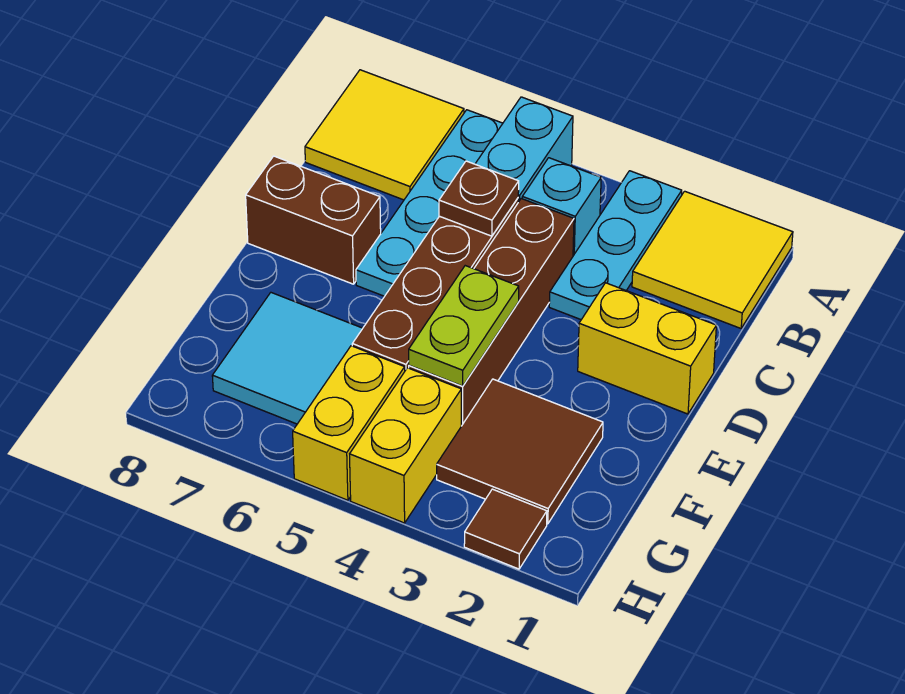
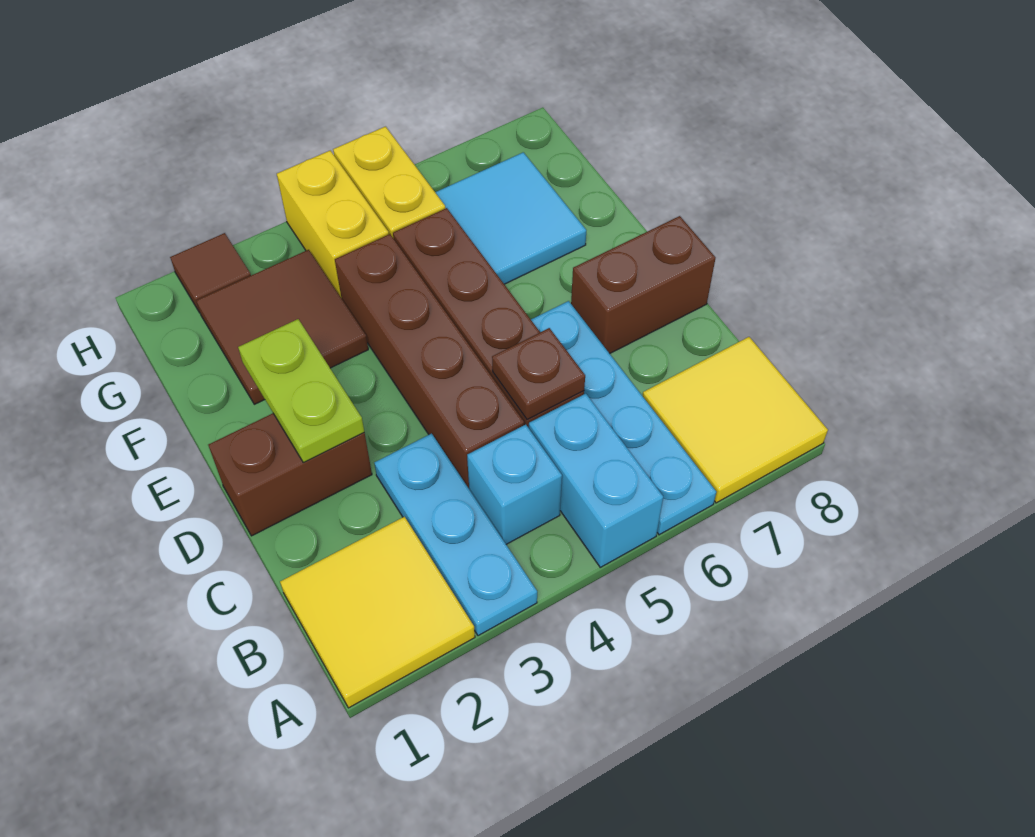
yellow brick D1:D2 level 1 -> brown brick D1:D2 level 1
lime plate E4:F4 level 2 -> lime plate D2:E2 level 2

